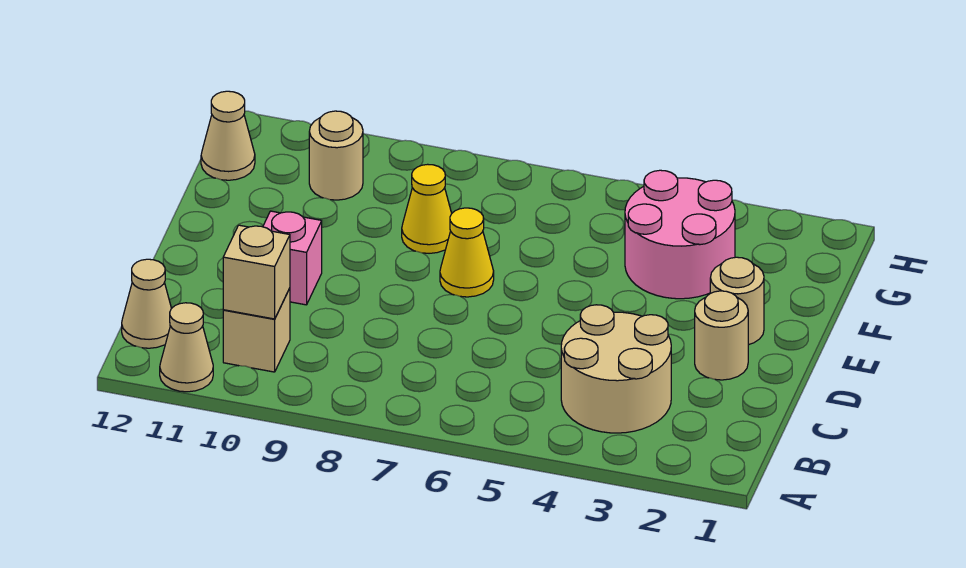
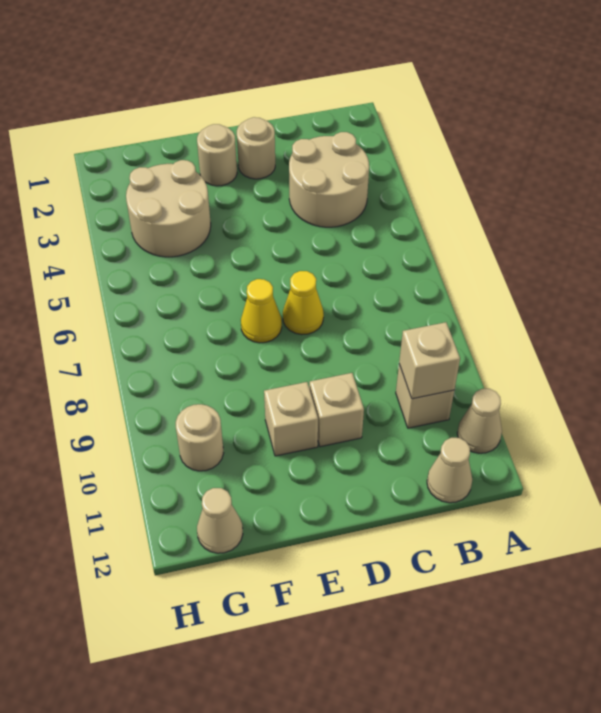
pink brick D10 level 1 -> tan brick D10 level 1
none -> tan brick E10 level 1
pink round brick F3:G4 level 1 -> tan round brick F3:G4 level 1
yellow cone F8 level 1 -> yellow cone D7 level 1

